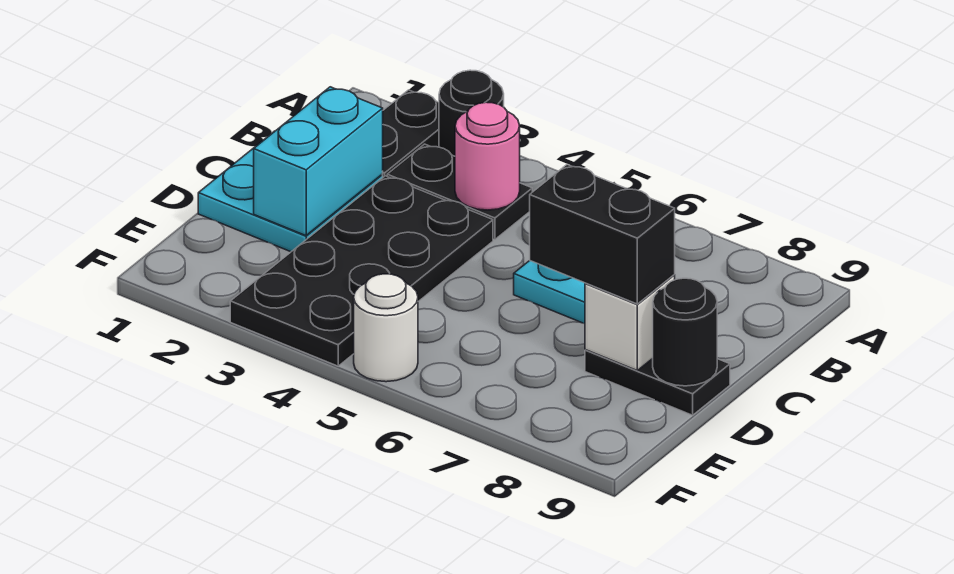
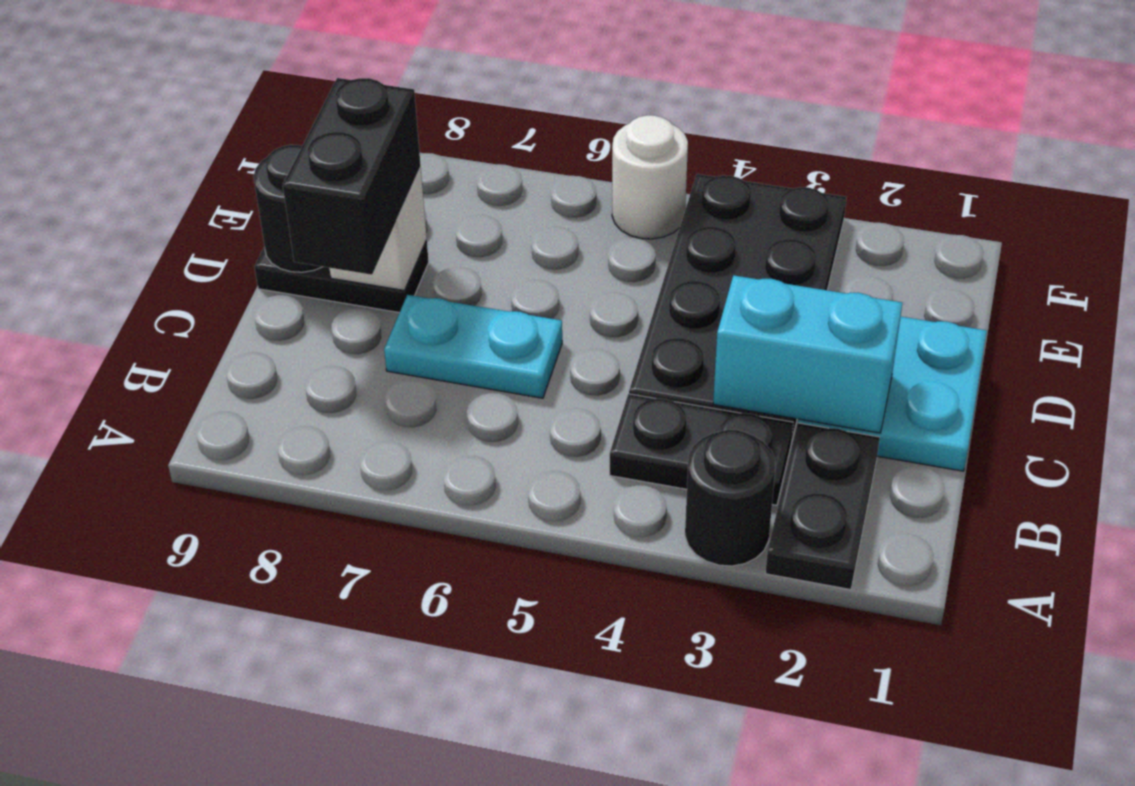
pink round brick B4 level 2 -> none
cyan brick C2:D2 level 2 -> cyan brick C2:C3 level 2
black brick D7:D8 level 3 -> black brick C8:D8 level 3

